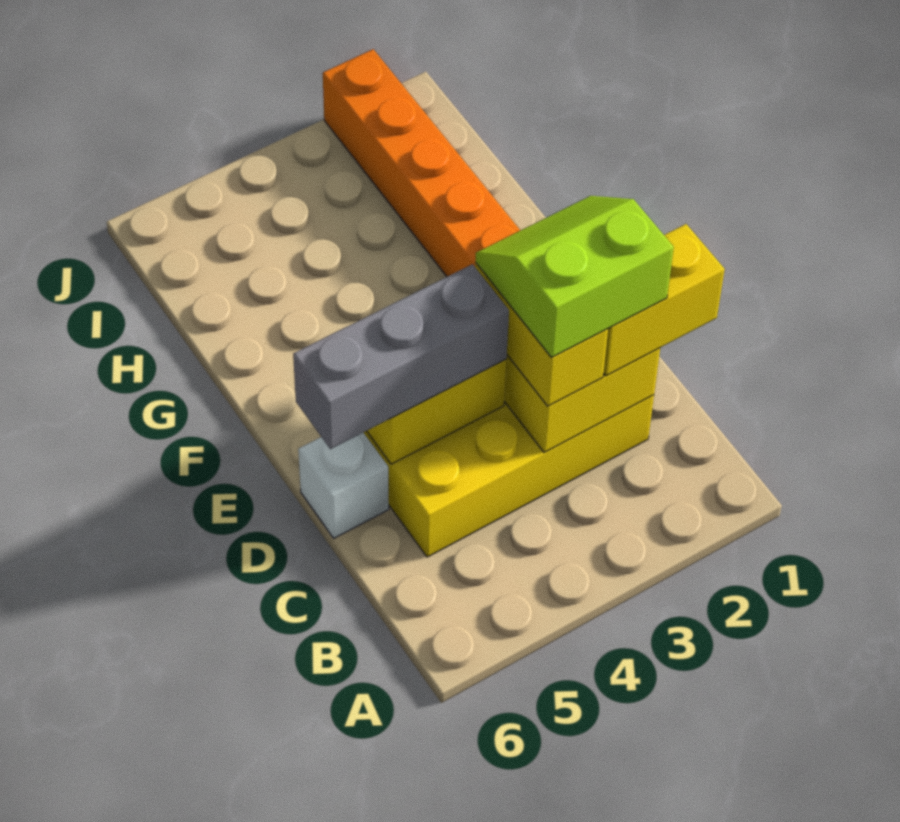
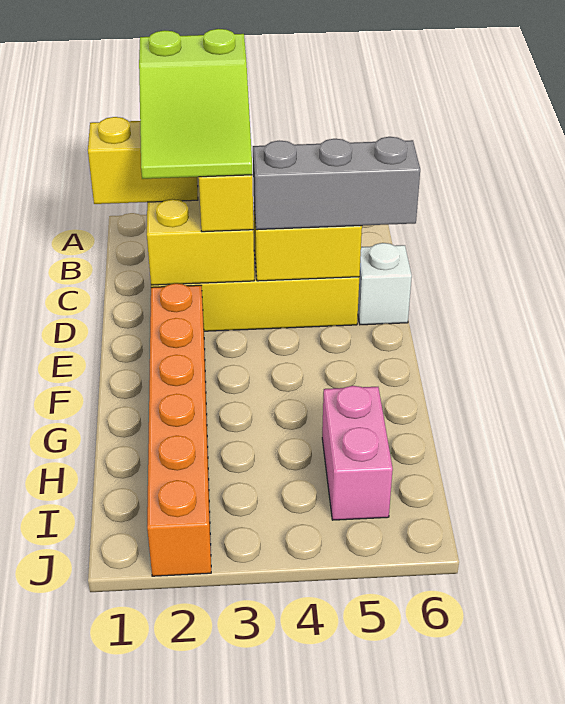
lime slope C2:D3 level 4 top C -> lime slope B2:D3 level 4 top B
none -> pink brick H5:I5 level 1

